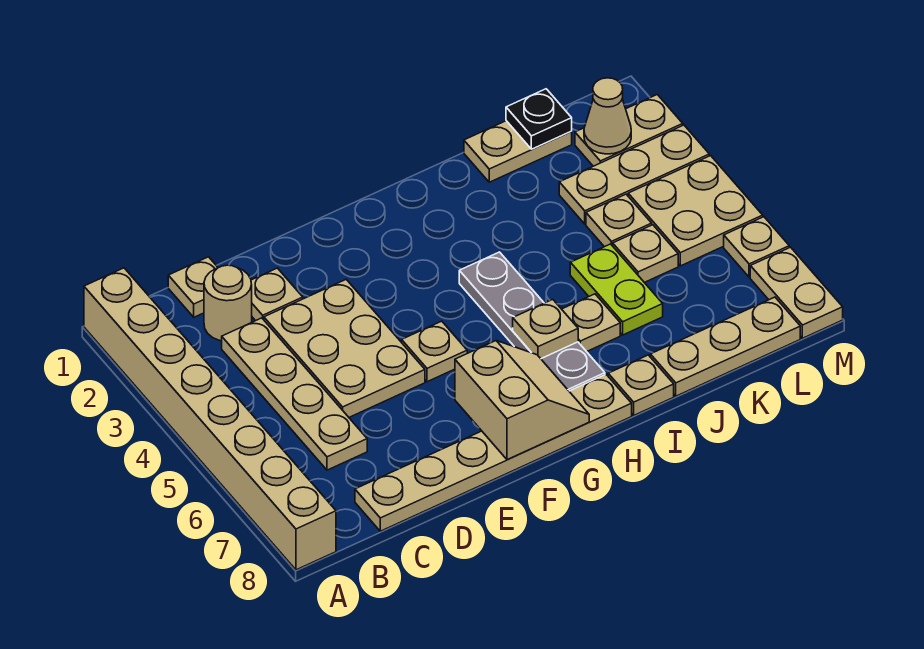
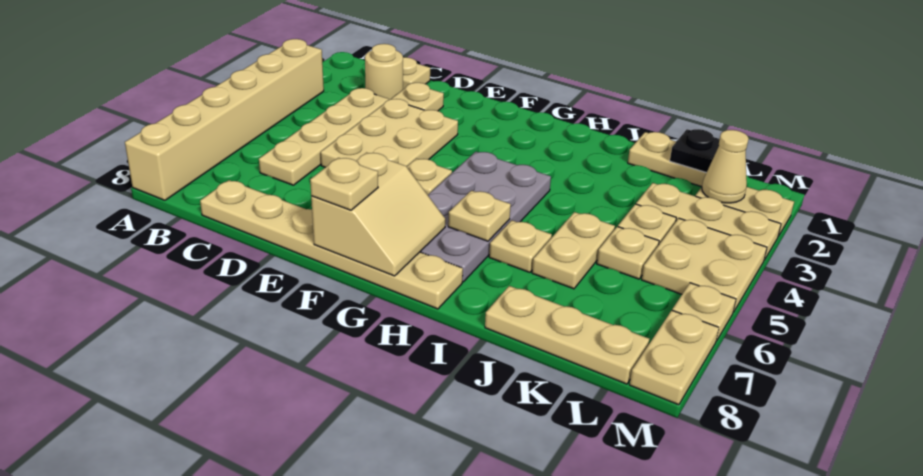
tan brick A1:A8 level 1 -> tan brick A3:A8 level 1
grey plate H4:H7 level 1 -> grey plate G4:H7 level 1
tan plate I8 level 1 -> tan plate F8 level 3
lime plate J5:J6 level 1 -> tan plate J5:J6 level 1

